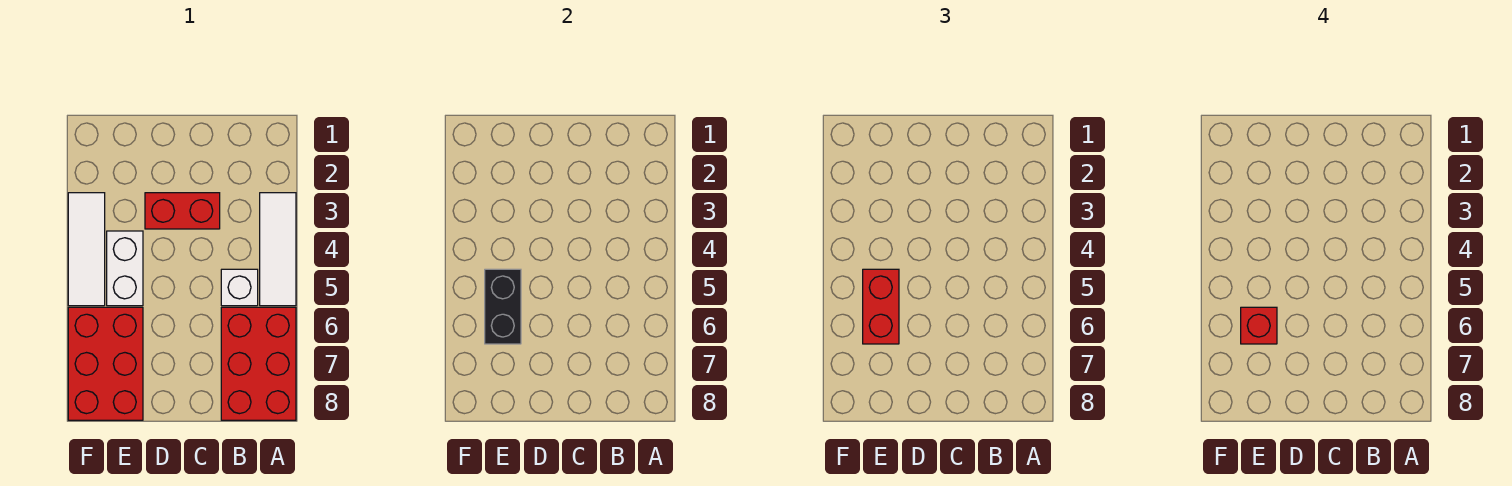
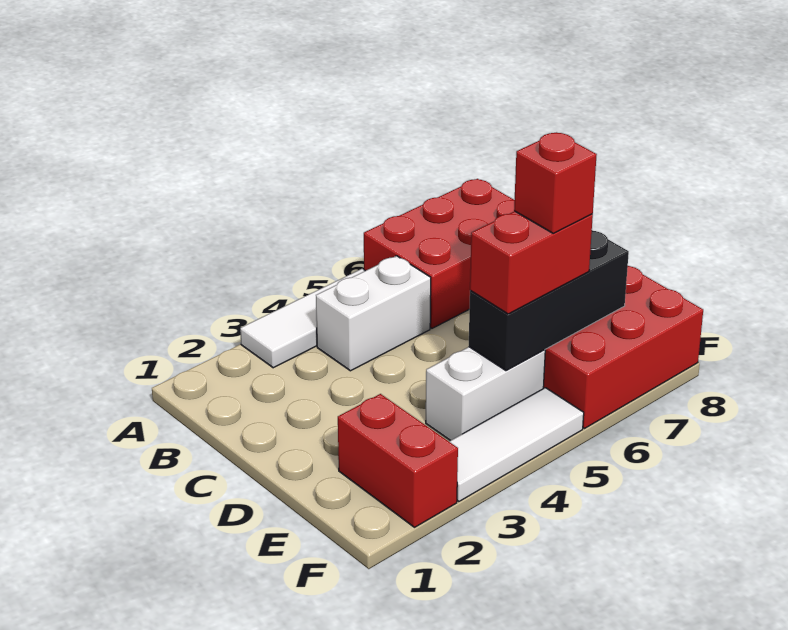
white brick B5 level 1 -> white brick B4:B5 level 1
red brick C3:D3 level 1 -> red brick E2:F2 level 1
black brick E5:E6 level 2 -> black brick E5:E7 level 2

